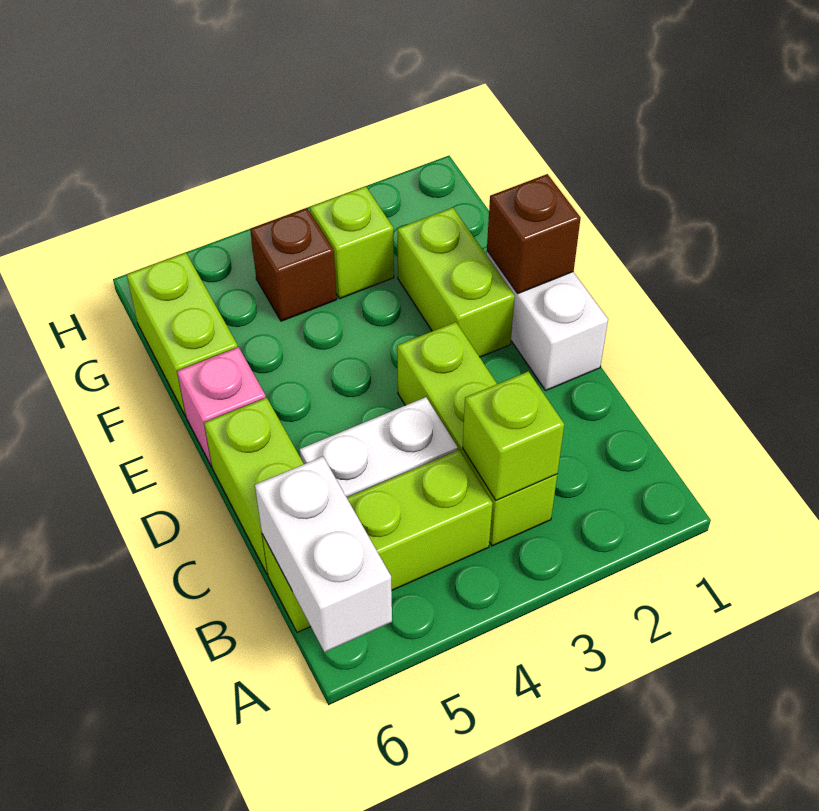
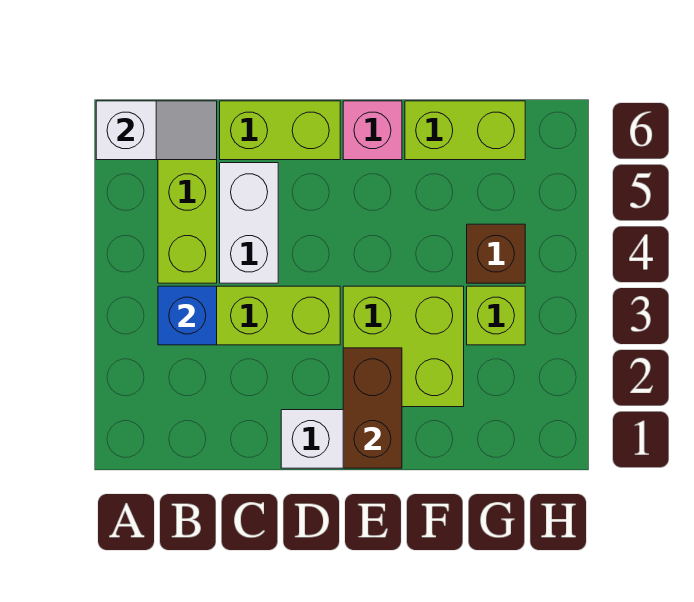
white brick A6:B6 level 2 -> white slope A6:B6 level 2 top A
lime brick B3 level 2 -> blue brick B3 level 2
brown brick E1 level 2 -> brown brick E1:E2 level 2
lime brick E2:F2 level 1 -> lime brick E2:F3 level 1

